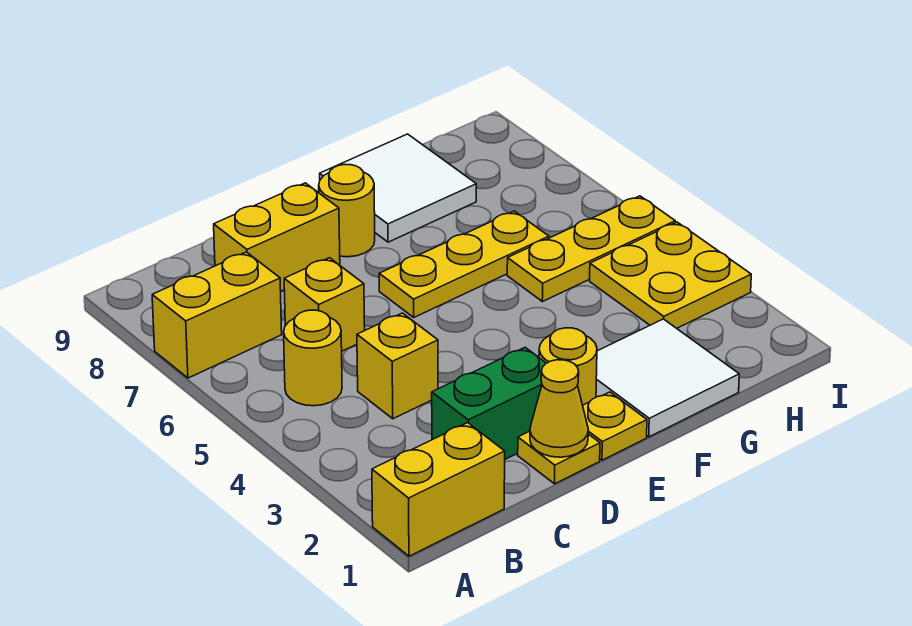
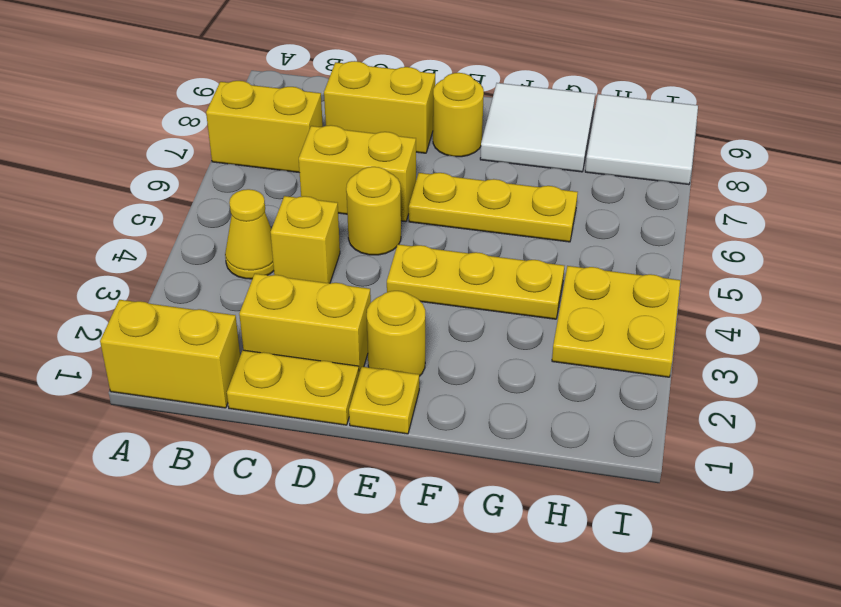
yellow round brick B5 level 1 -> yellow round brick D5 level 1
green brick C2:D2 level 1 -> yellow brick C2:D2 level 1
yellow brick C6 level 1 -> yellow brick C6:D6 level 1
yellow plate D1 level 1 -> yellow plate C1:D1 level 1
yellow cone D1 level 2 -> yellow cone B4 level 1
white tile F1:G2 level 1 -> white tile H8:I9 level 1
yellow plate G5:I5 level 1 -> yellow plate E4:G4 level 1

